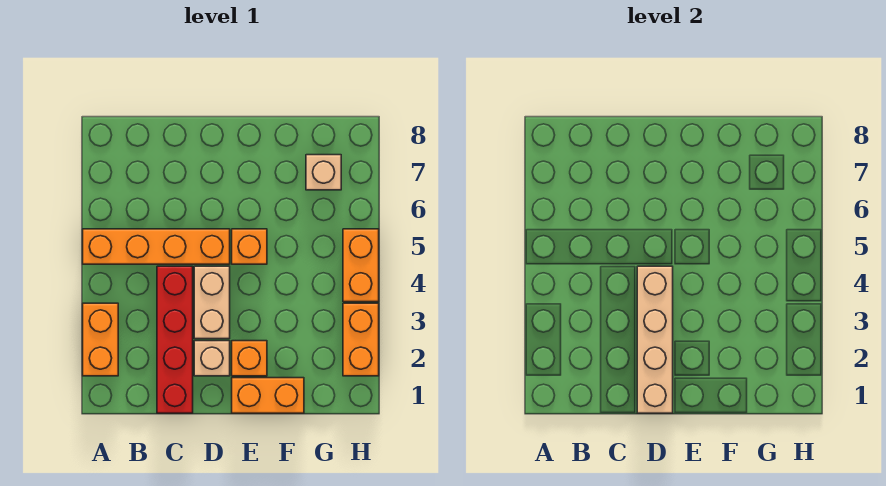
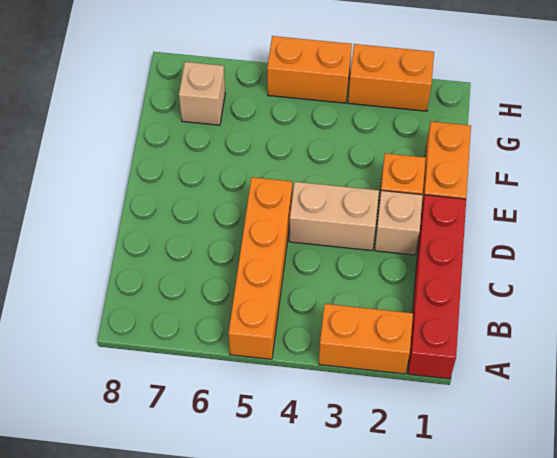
red brick C1:C4 level 1 -> red brick A1:D1 level 1
tan brick D1:D4 level 2 -> none
orange brick E5 level 1 -> none

